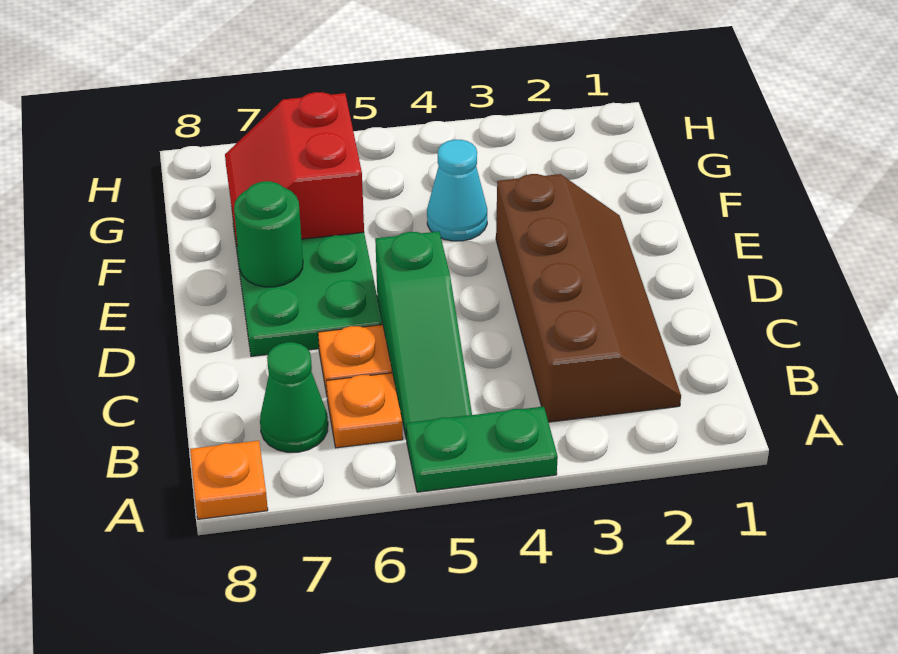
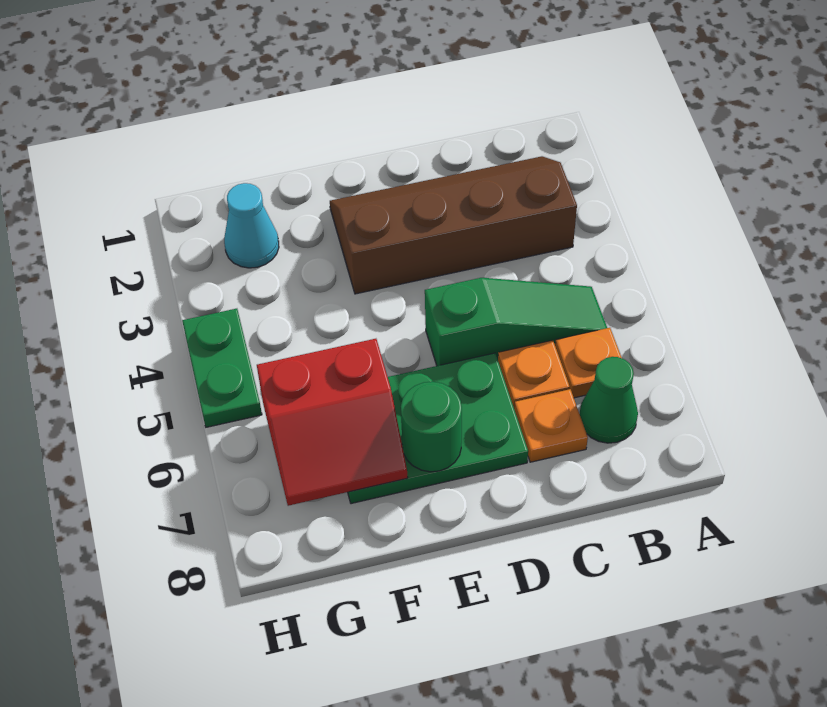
green plate A4:A5 level 1 -> green plate H4:H5 level 1
orange plate A8 level 1 -> orange plate C7 level 1
cyan cone F4 level 1 -> cyan cone G2 level 1

